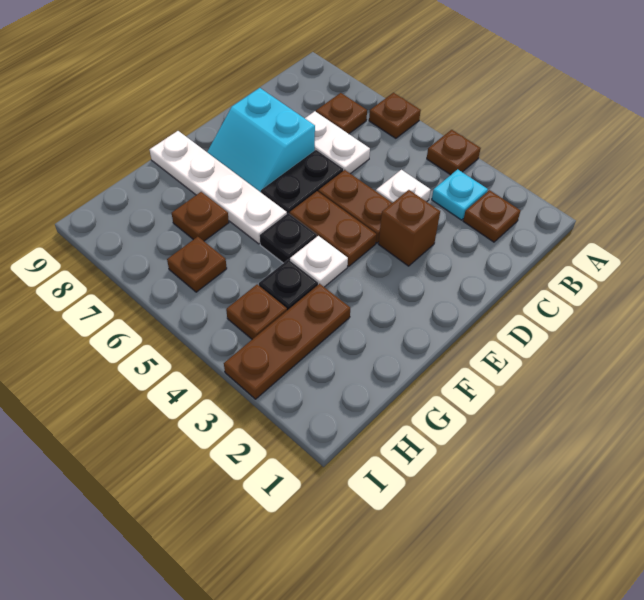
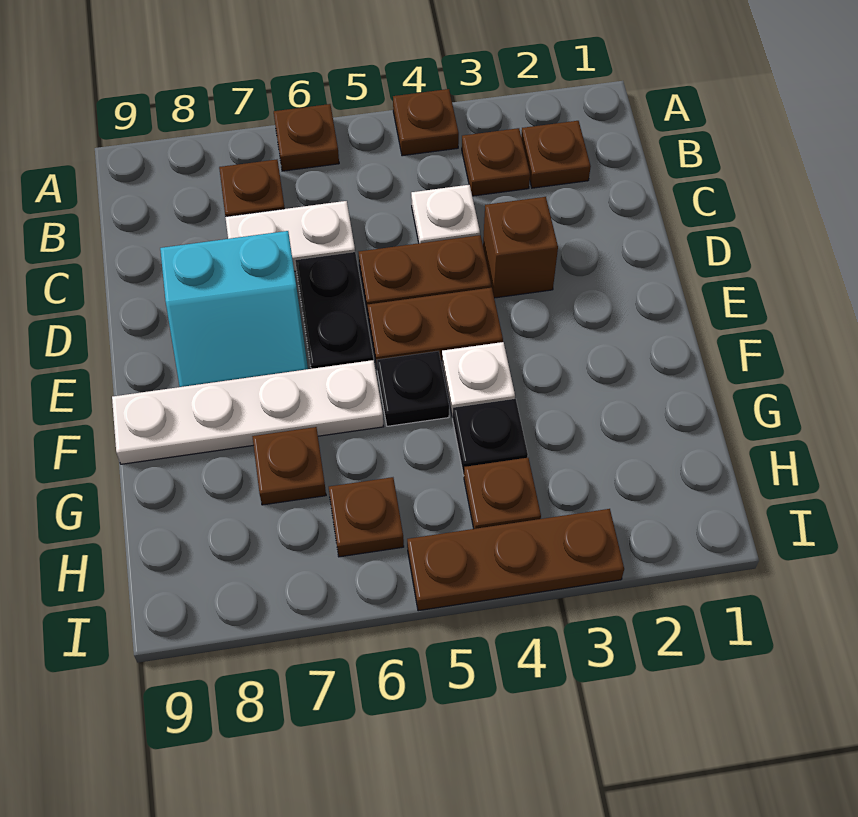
cyan plate B3 level 1 -> brown plate B3 level 1
brown plate G3:I3 level 1 -> brown plate I3:I5 level 1

